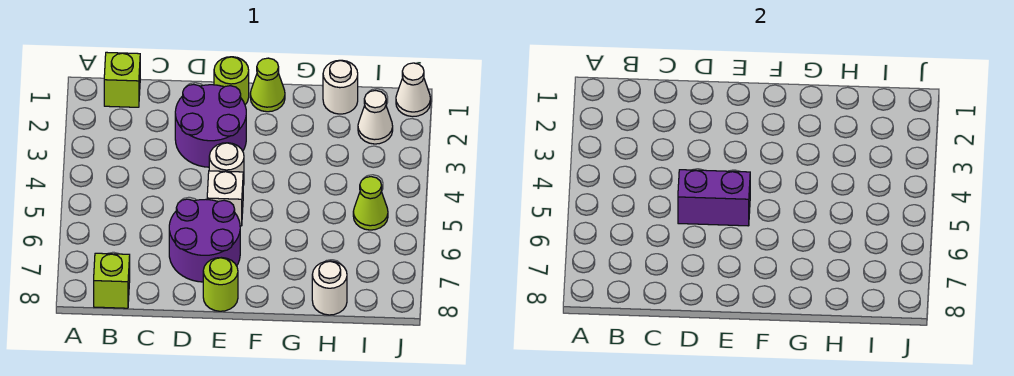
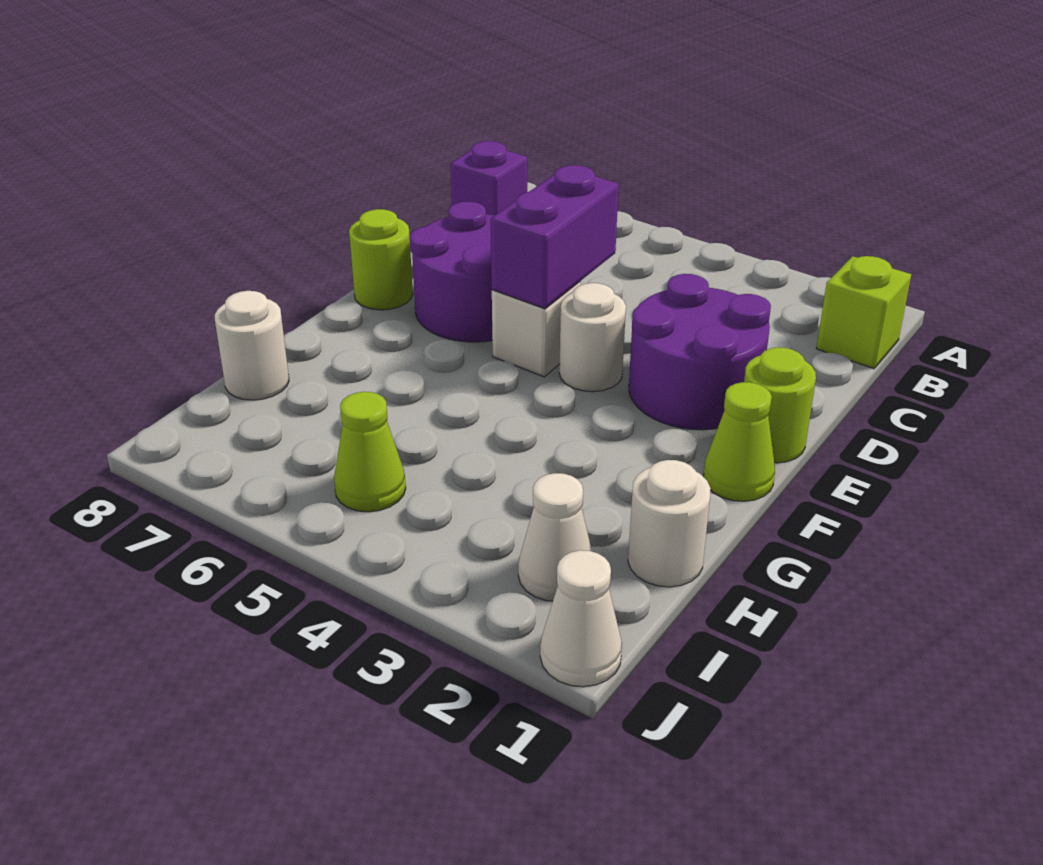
lime brick B8 level 1 -> purple brick B8 level 1

